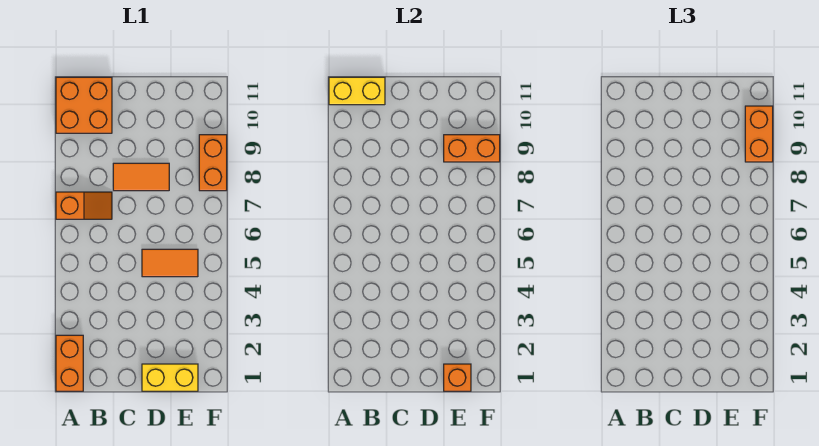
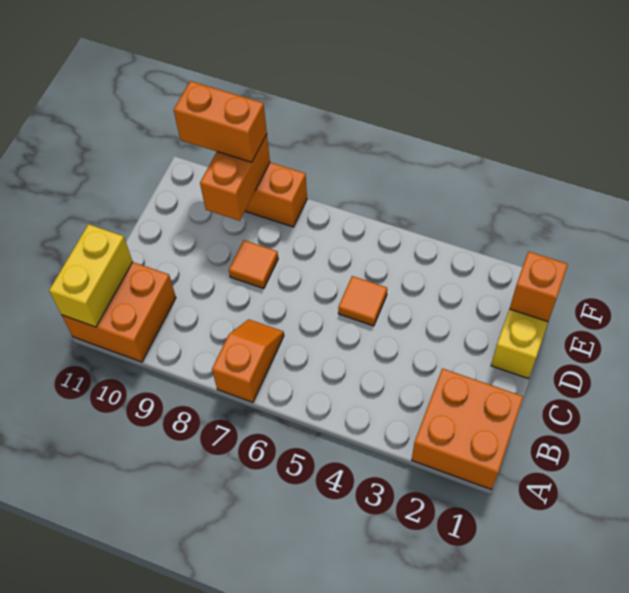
orange brick A1:A2 level 1 -> orange brick A1:B2 level 1
orange tile C8:D8 level 1 -> orange tile D8 level 1
orange tile D5:E5 level 1 -> orange tile D5 level 1

